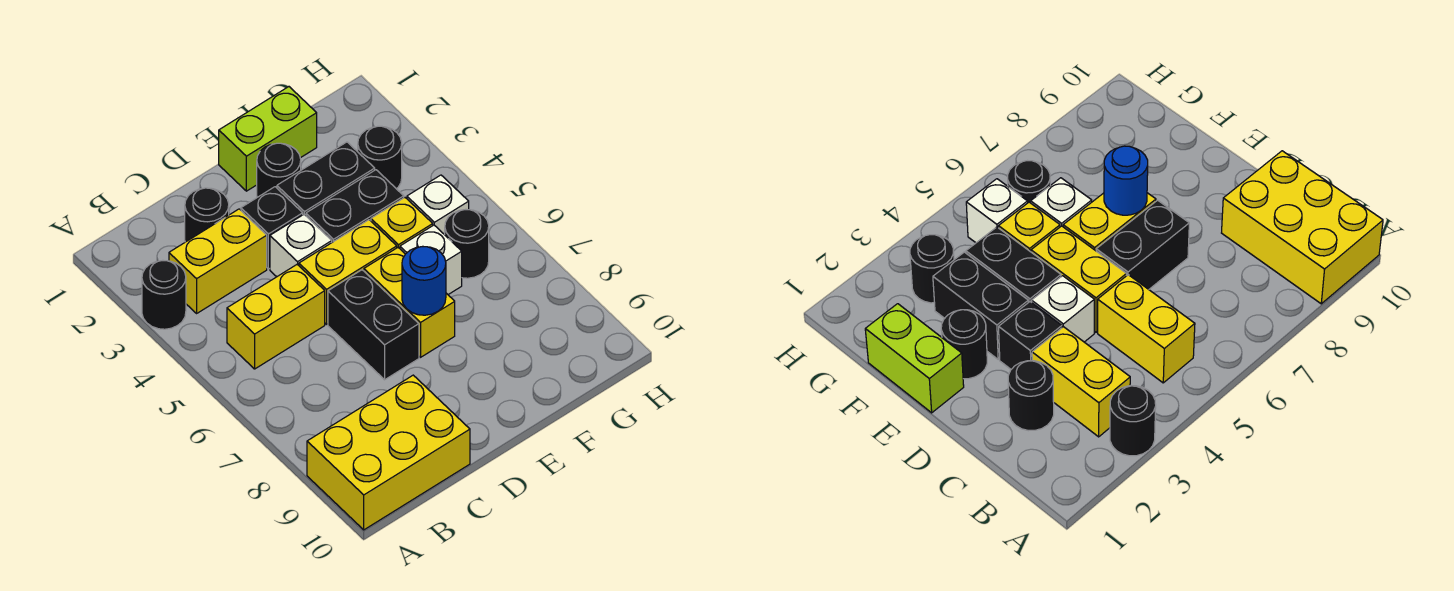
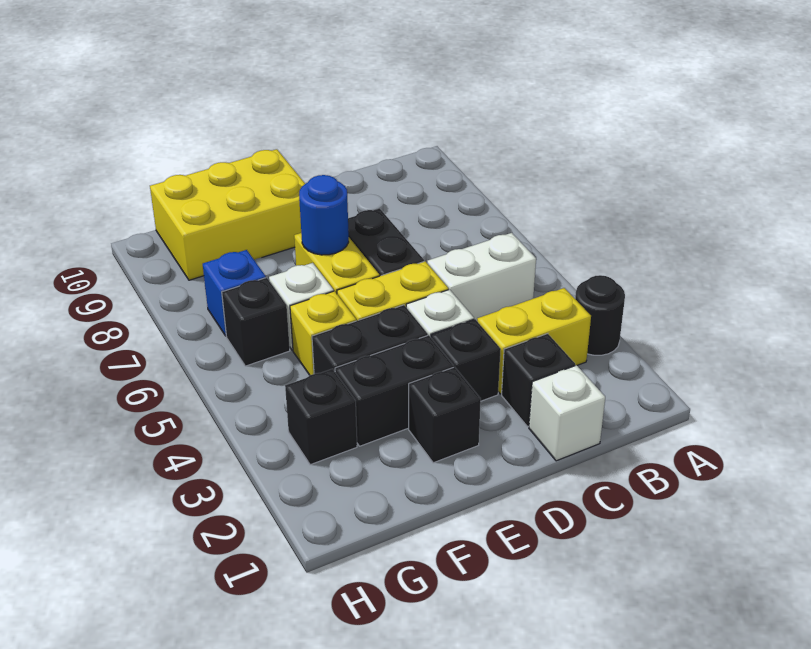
yellow brick A9:C10 level 1 -> yellow brick E9:G10 level 1
yellow brick B5:C5 level 1 -> white brick B5:C5 level 1
black round brick C2 level 1 -> black brick C2 level 1
lime brick E1:F1 level 1 -> none
black round brick E2 level 1 -> black brick E2 level 1
black round brick G3 level 1 -> black brick G3 level 1
white brick G5 level 1 -> white brick C1 level 1
black round brick G6 level 1 -> black brick G6 level 1
none -> blue brick G7 level 1

